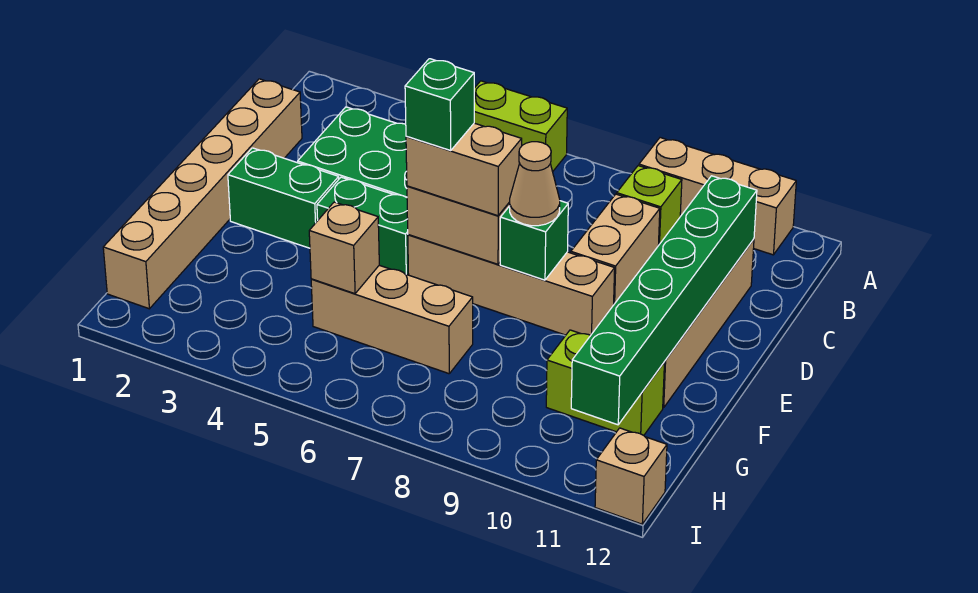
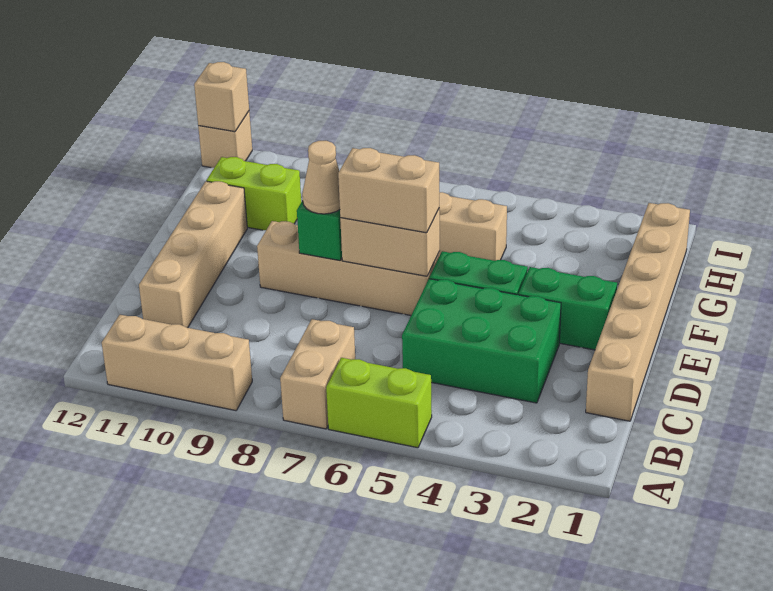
lime brick B9 level 1 -> none
tan brick C9:D9 level 1 -> tan brick A7:B7 level 1
green brick C11:H11 level 2 -> none
green brick E6 level 4 -> none
tan brick G5 level 2 -> tan brick I12 level 2

